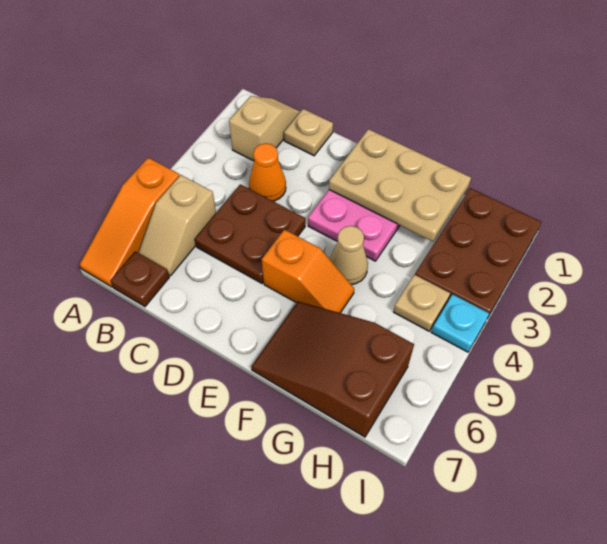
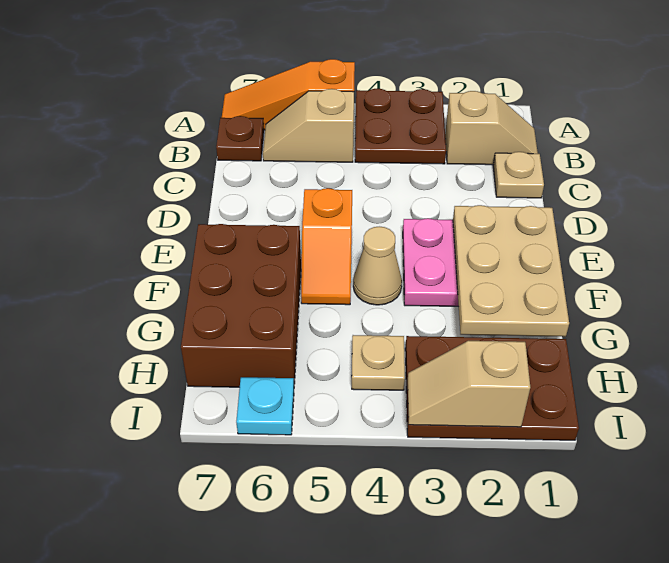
orange cone C3 level 1 -> none
brown plate C4:D5 level 1 -> brown plate A3:B4 level 1
brown slope F6:H7 level 1 top H -> brown brick F6:H7 level 1
none -> tan slope I2:I3 level 2 top 2
cyan plate I4 level 1 -> cyan plate I6 level 1

